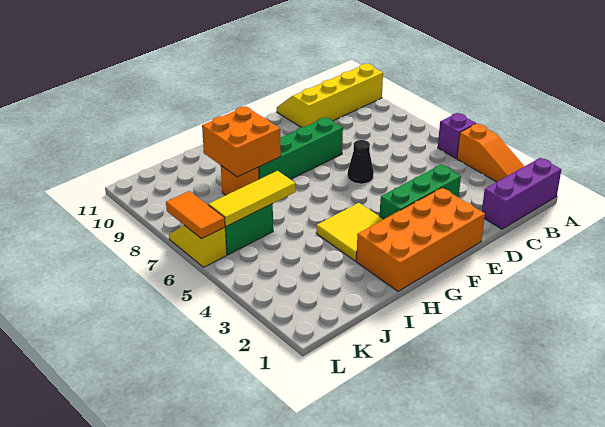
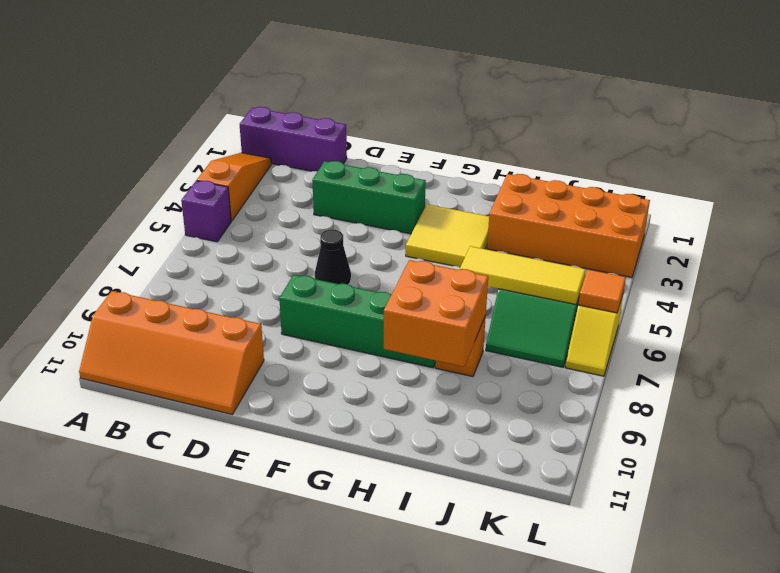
yellow slope A10:D11 level 1 top 10 -> orange slope A10:D11 level 1 top 10
orange brick E1:H2 level 1 -> orange brick I2:L3 level 1
orange tile L6:L7 level 2 -> orange tile L6 level 2

